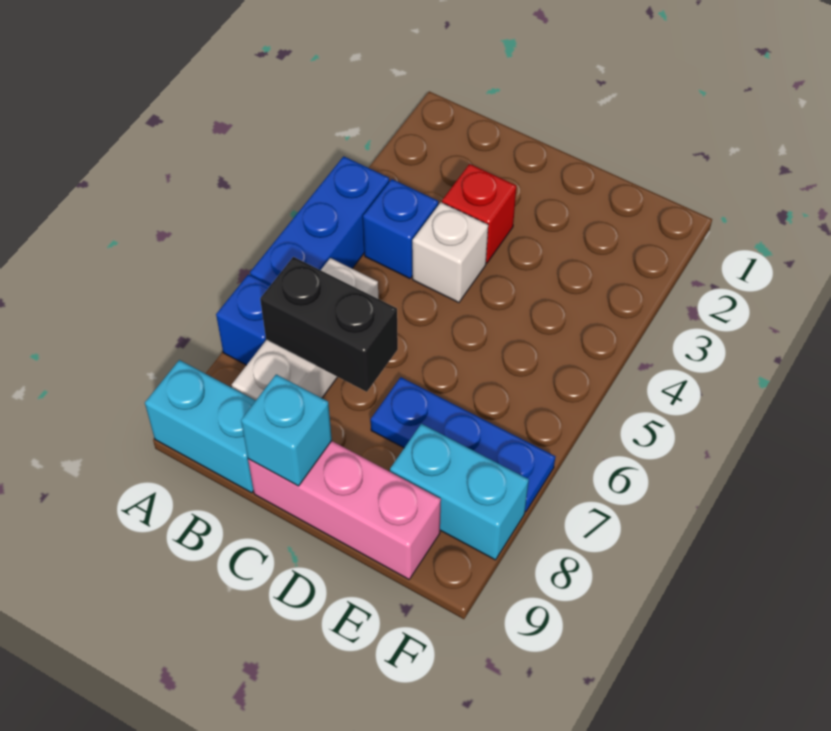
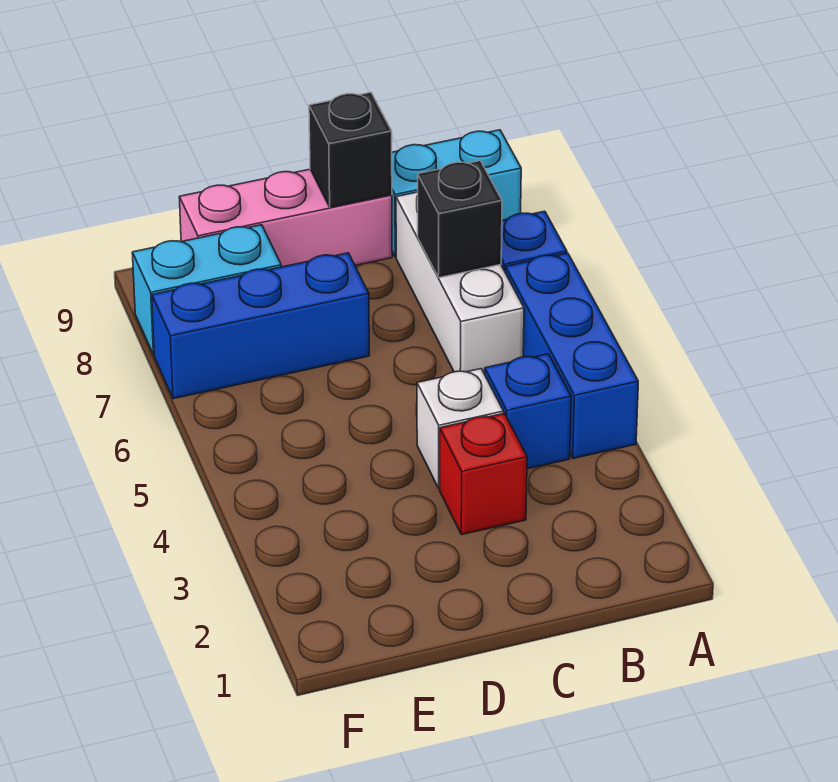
black brick B7:C7 level 2 -> black brick B7 level 2
cyan brick C9 level 2 -> black brick C9 level 2
blue plate D7:F7 level 1 -> blue brick D7:F7 level 1

